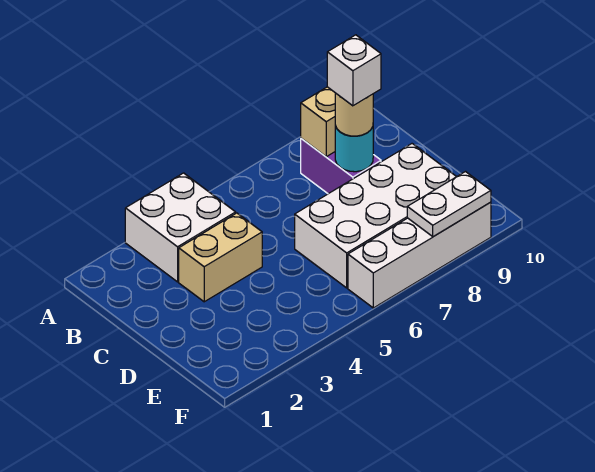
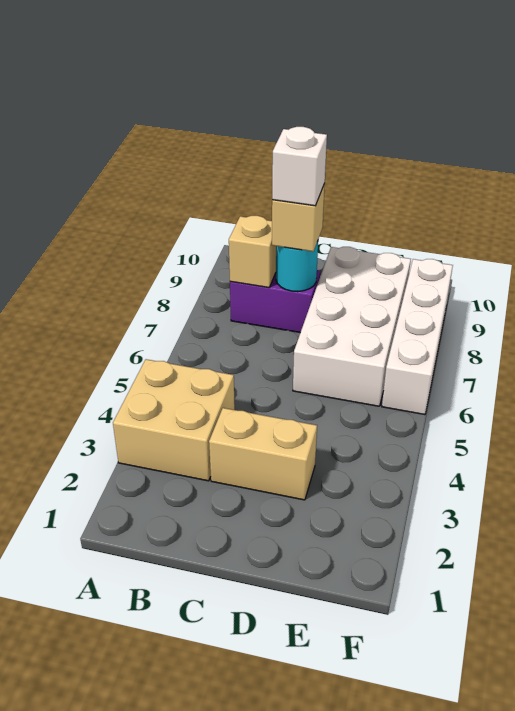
white brick A3:B4 level 1 -> tan brick A3:B4 level 1
tan brick C3:C4 level 1 -> tan brick C3:D3 level 1
tan round brick C8 level 3 -> tan brick C8 level 3
white plate F8:F9 level 2 -> none

